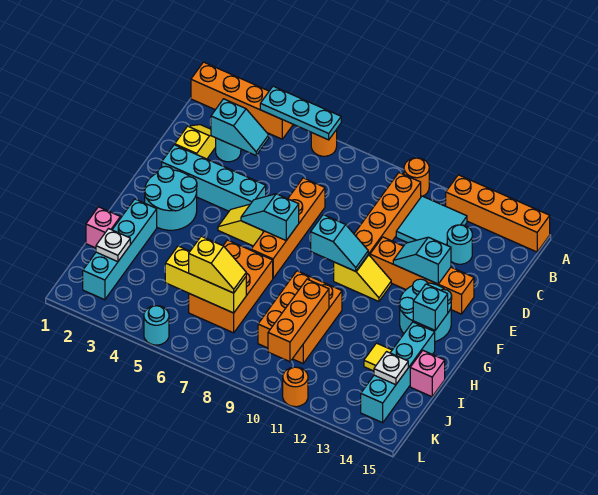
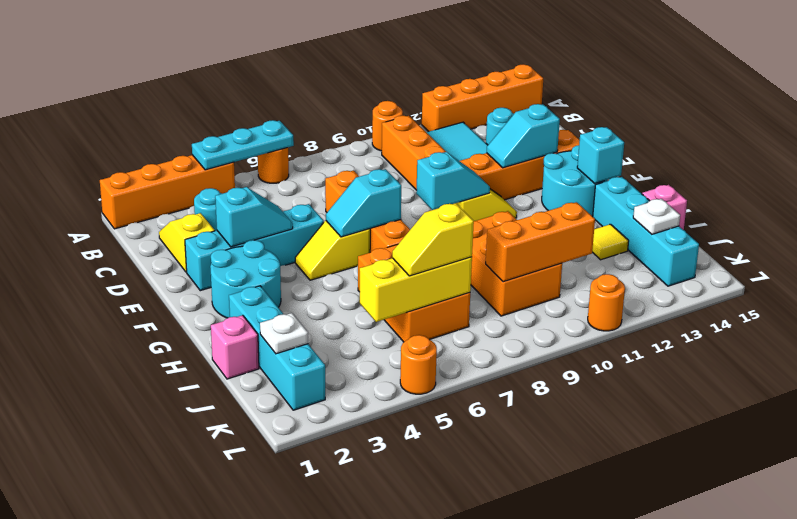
cyan slope C3:C4 level 2 top 3 -> cyan slope E3:E4 level 2 top 3
orange brick I10:K10 level 2 -> orange brick J9:J11 level 2
yellow slope J6:J7 level 3 top 6 -> yellow slope J6:J7 level 3 top 7
cyan round brick L5 level 1 -> orange round brick L5 level 1

